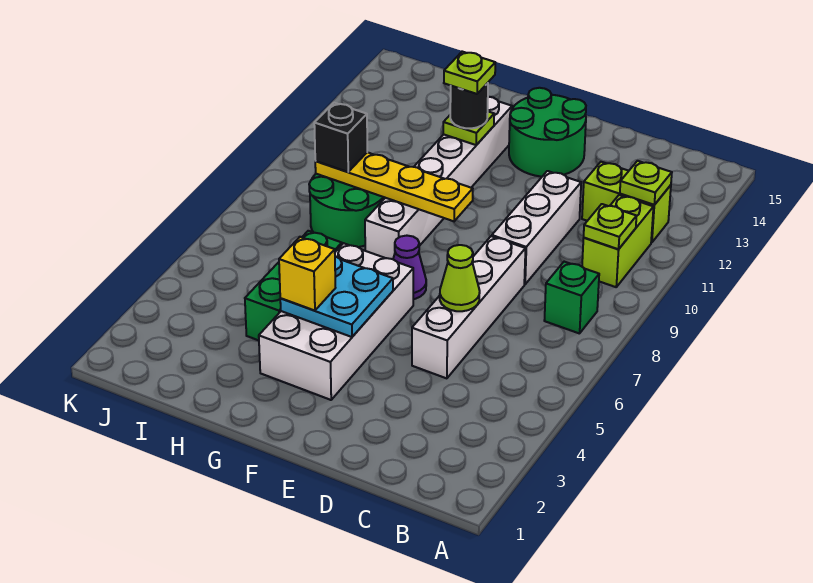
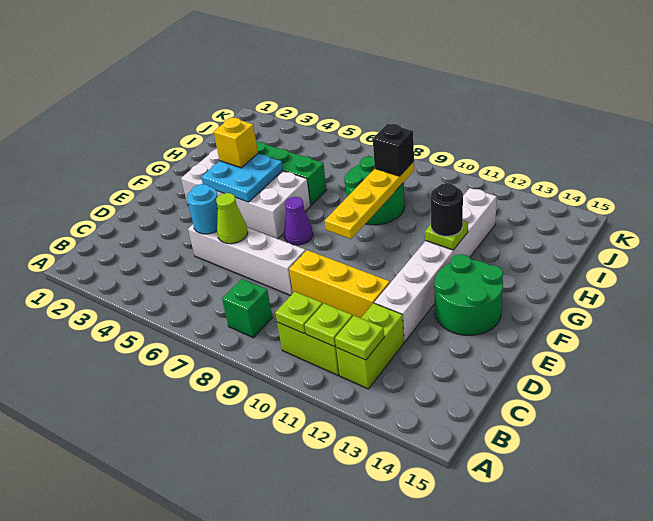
none -> cyan round brick D5 level 2
white brick D9:D11 level 1 -> yellow brick D9:D11 level 1
white brick G8:G13 level 1 -> white brick D12:I12 level 1
lime plate G12 level 4 -> lime plate B11 level 2

